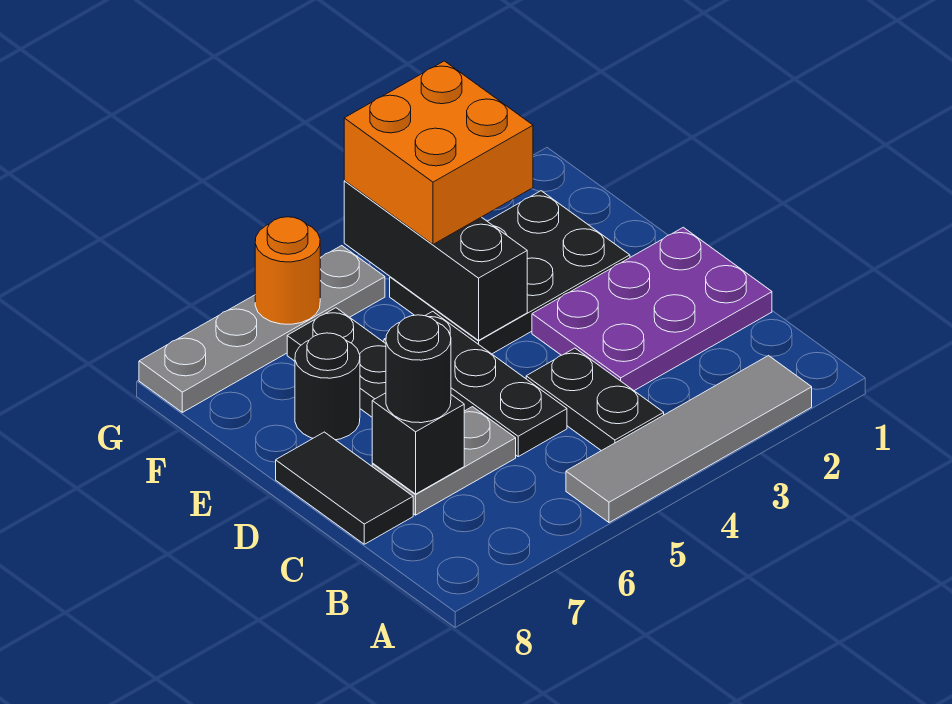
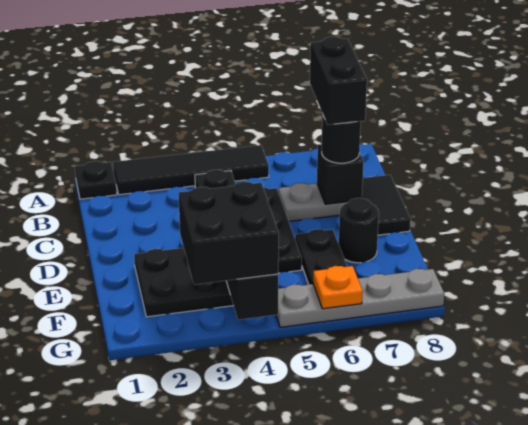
none -> black plate A1 level 1
grey tile A2:A5 level 1 -> black tile A2:A5 level 1
none -> black brick B7:C7 level 4
purple plate C1:D3 level 1 -> none
orange brick F3:G4 level 3 -> black brick F3:G4 level 3
orange round brick G6 level 2 -> orange plate G6 level 2

